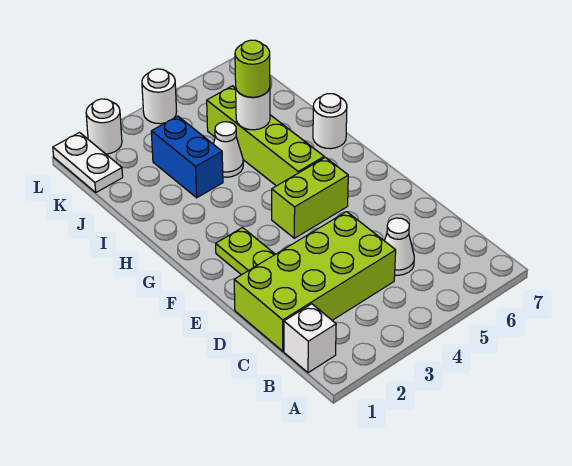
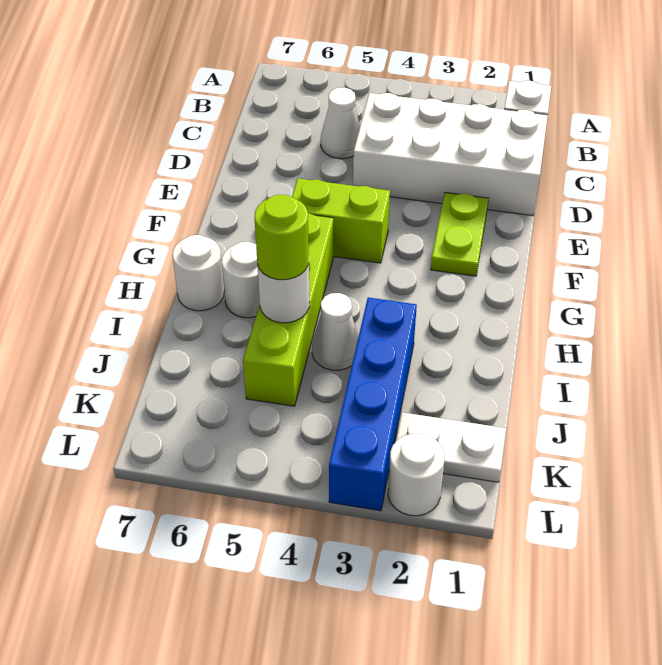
lime brick C1:D4 level 1 -> white brick C1:D4 level 1
blue brick I3:J3 level 1 -> blue brick I3:L3 level 1
white plate K1:L1 level 1 -> white plate K1:K2 level 1
white round brick L4 level 1 -> white round brick H6 level 1

